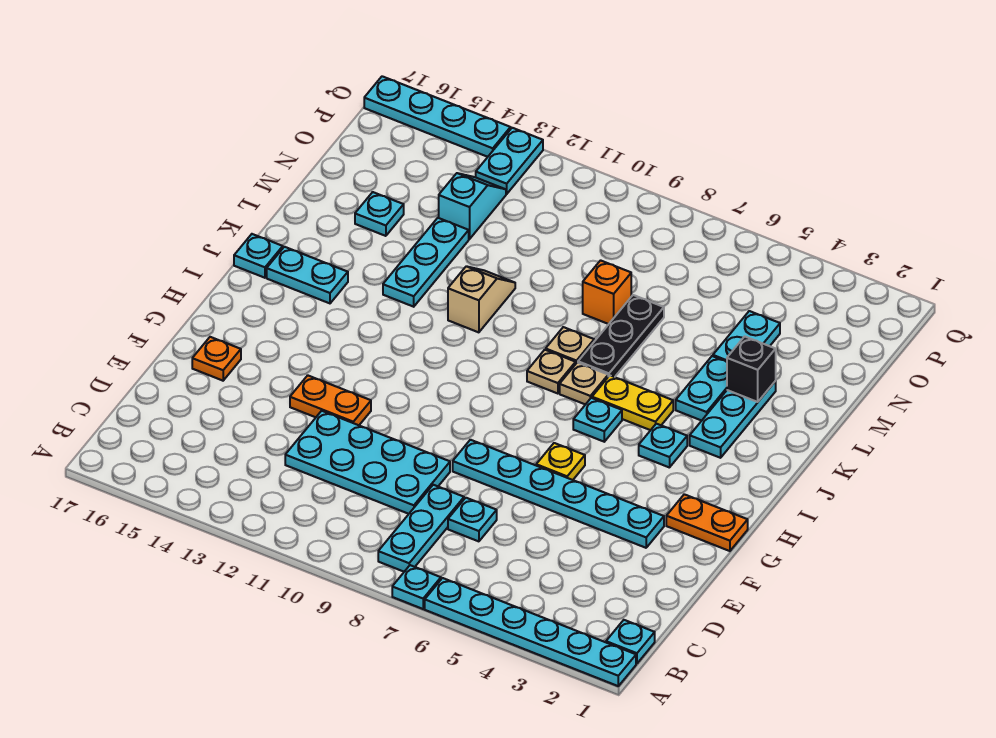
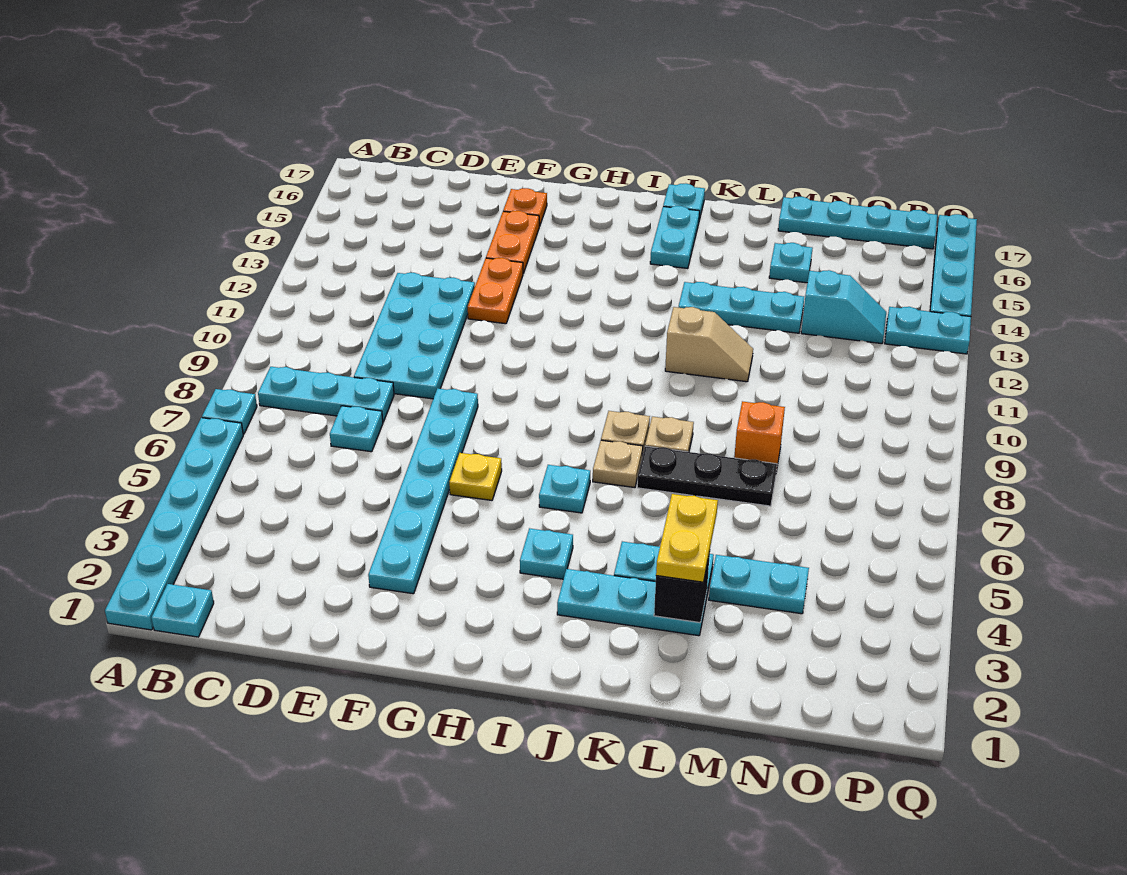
orange plate G1:G2 level 1 -> orange plate F14:F15 level 1
yellow plate J5:J6 level 1 -> yellow plate L3:L4 level 3
none -> cyan plate M17:P17 level 1

